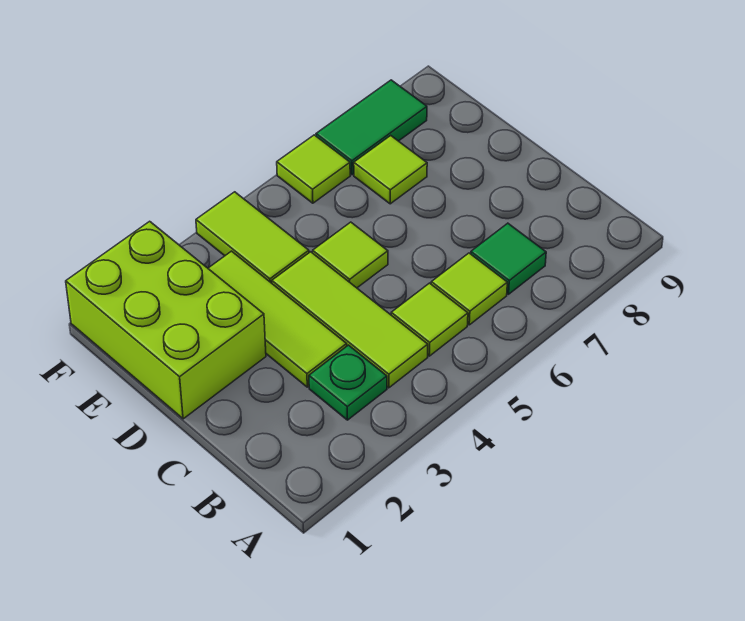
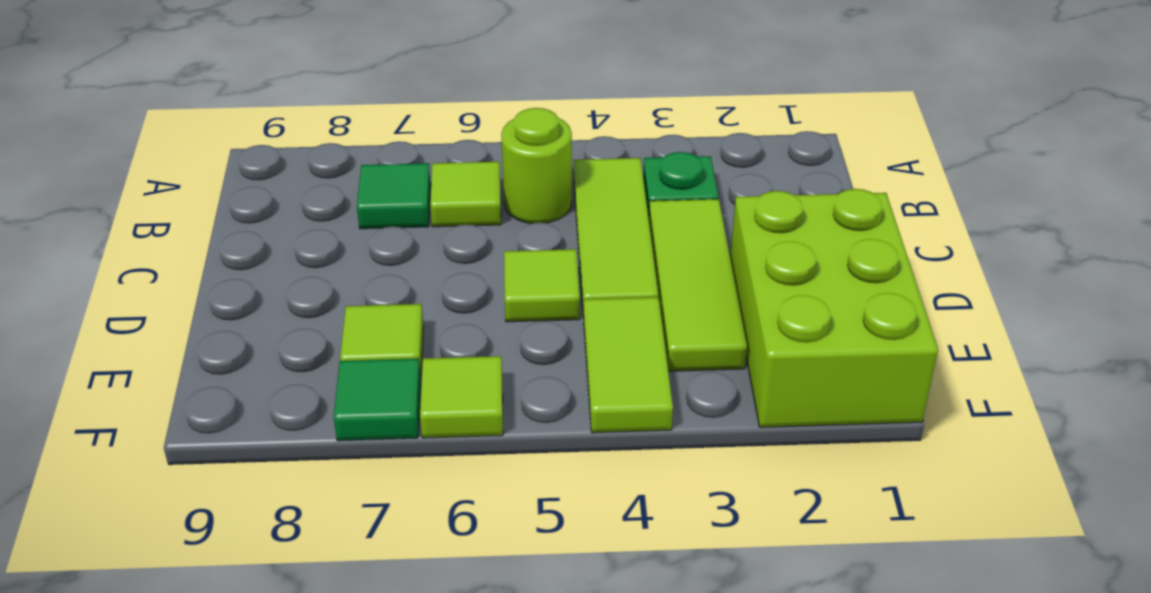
lime tile B5 level 1 -> lime round brick B5 level 1
green tile F7:F8 level 1 -> green tile F7 level 1

